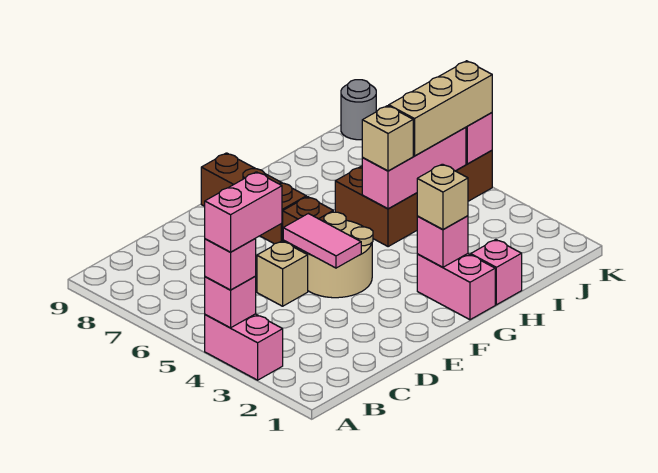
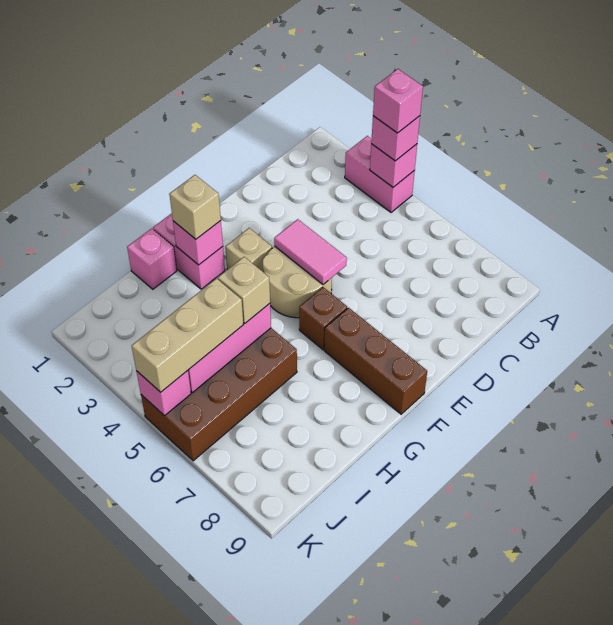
pink brick A4:B4 level 4 -> pink brick A4 level 4
tan brick D5 level 1 -> tan brick F3 level 1
grey round brick K9 level 1 -> none

